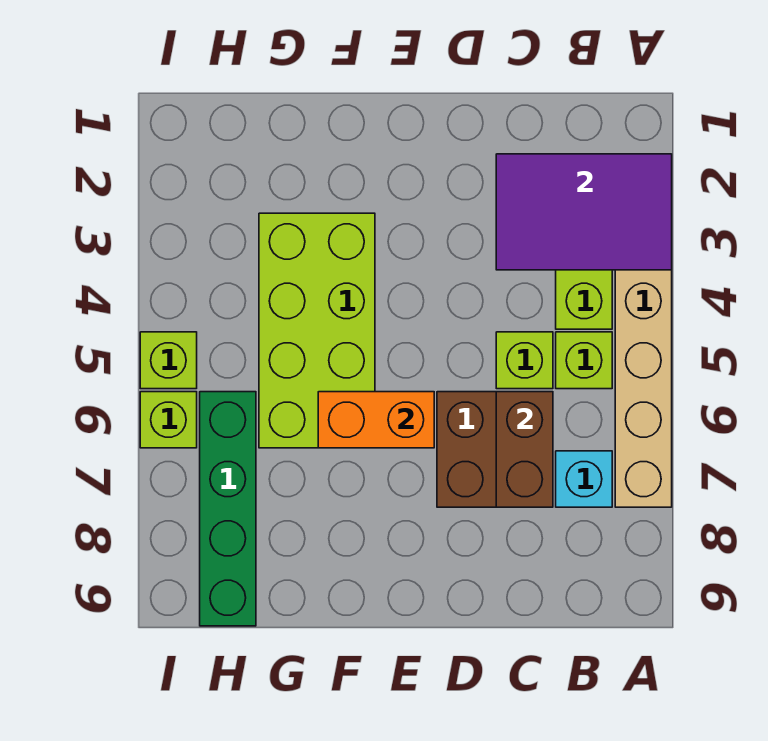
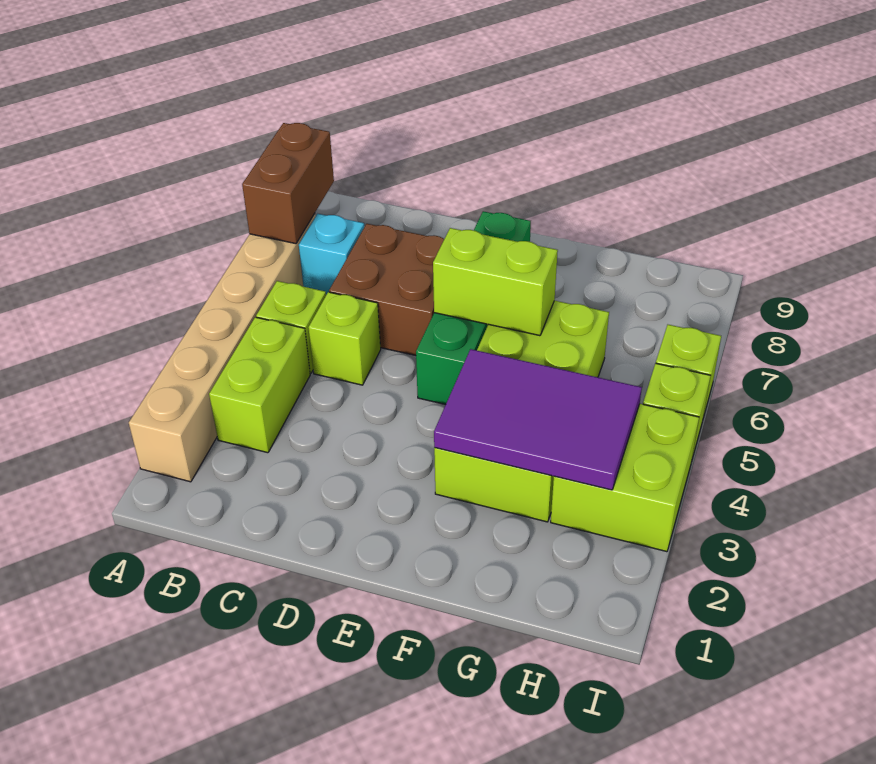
purple tile A2:C3 level 2 -> purple tile F3:H4 level 2
brown brick C6:C7 level 2 -> brown brick A7:A8 level 2
orange brick E6:F6 level 2 -> lime brick E6:F6 level 2
none -> lime brick H3:I4 level 1
green brick H6:H9 level 1 -> green brick E5:E8 level 1

